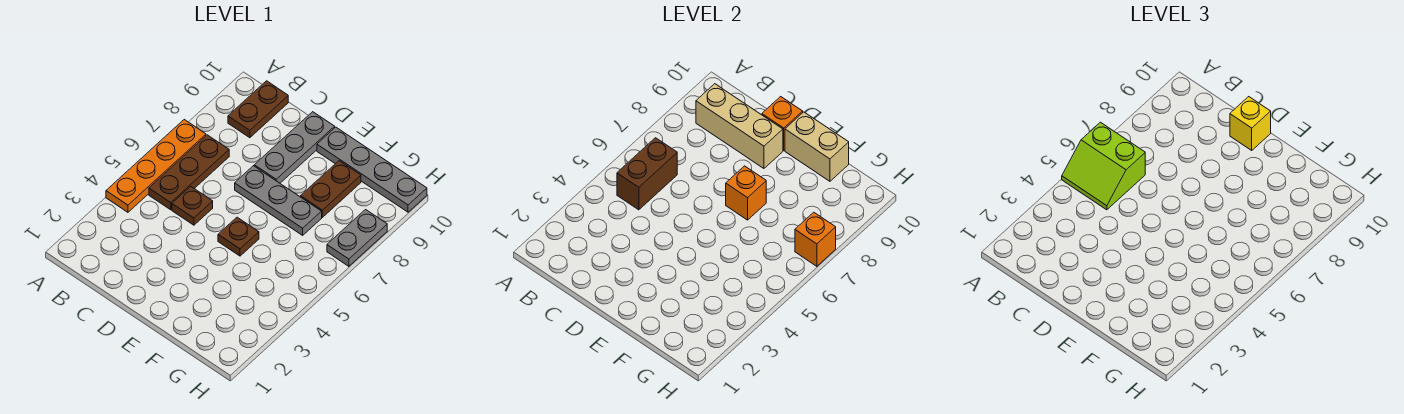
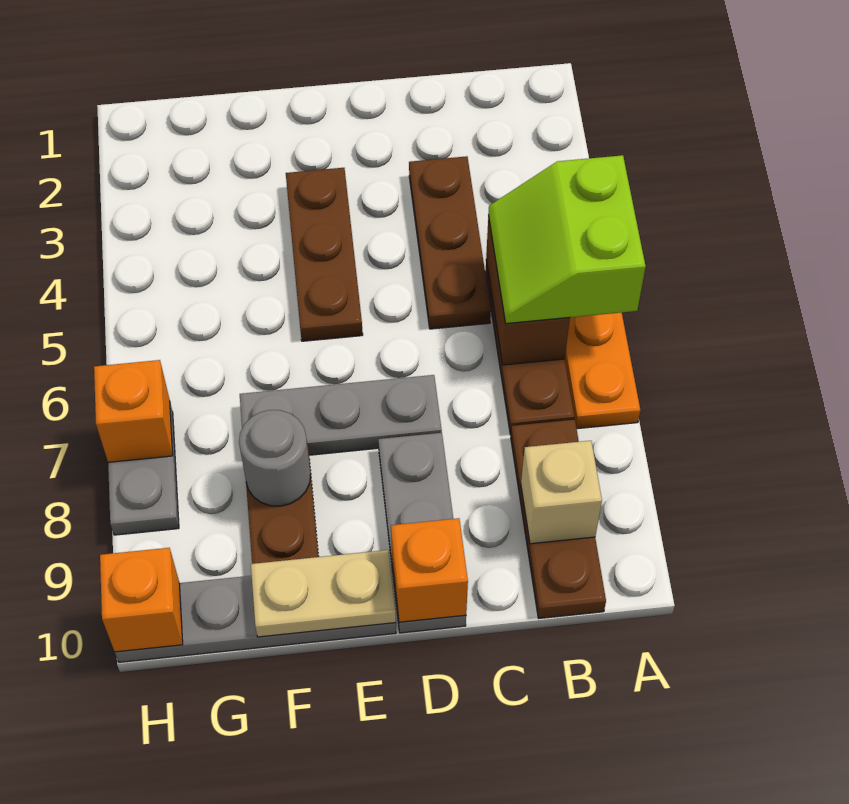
lime slope A5:B6 level 3 top 6 -> lime slope A5:B6 level 3 top A
brown plate B9:B10 level 1 -> brown plate B8:B10 level 1
tan brick B9:D9 level 2 -> tan brick B9 level 2
brown plate C5 level 1 -> brown plate C3:C5 level 1
yellow brick D10 level 3 -> none
brown plate E5 level 1 -> brown plate E3:E5 level 1
orange brick E7 level 2 -> orange brick H10 level 2
tan brick E10:F10 level 2 -> tan plate E10:F10 level 2
none -> grey round brick F8 level 2

